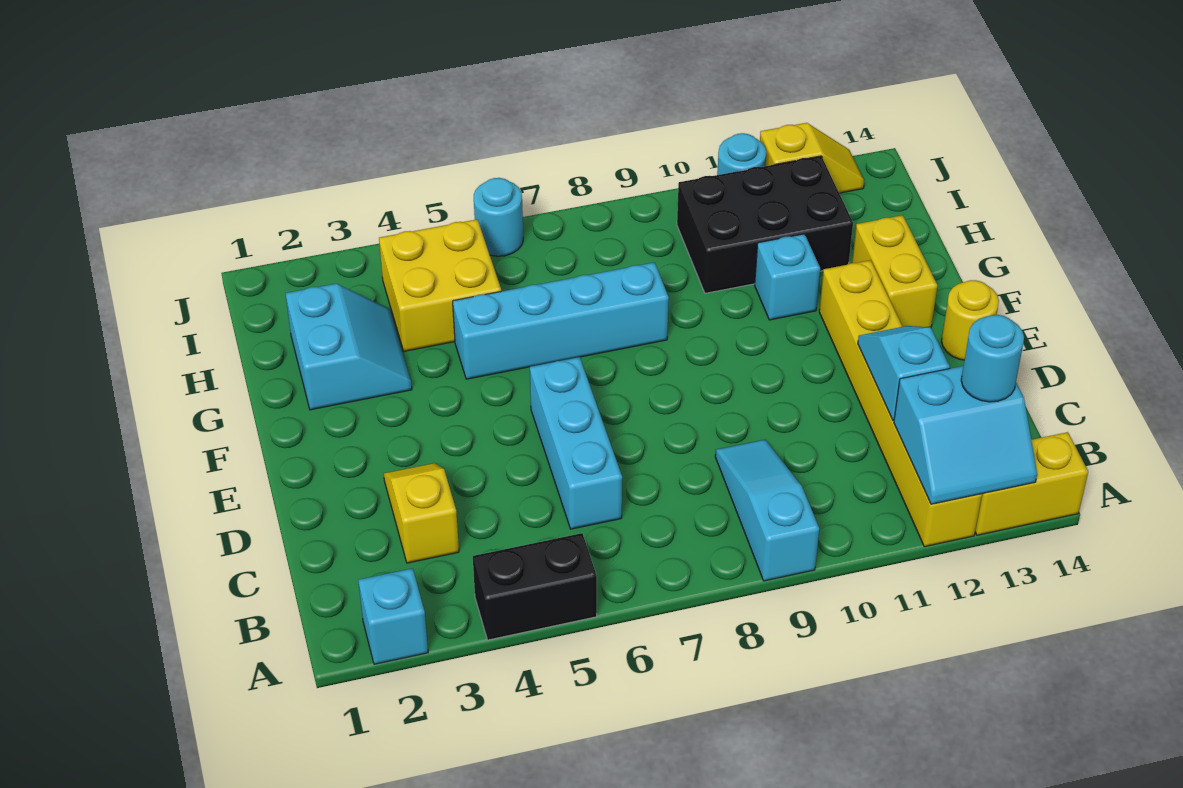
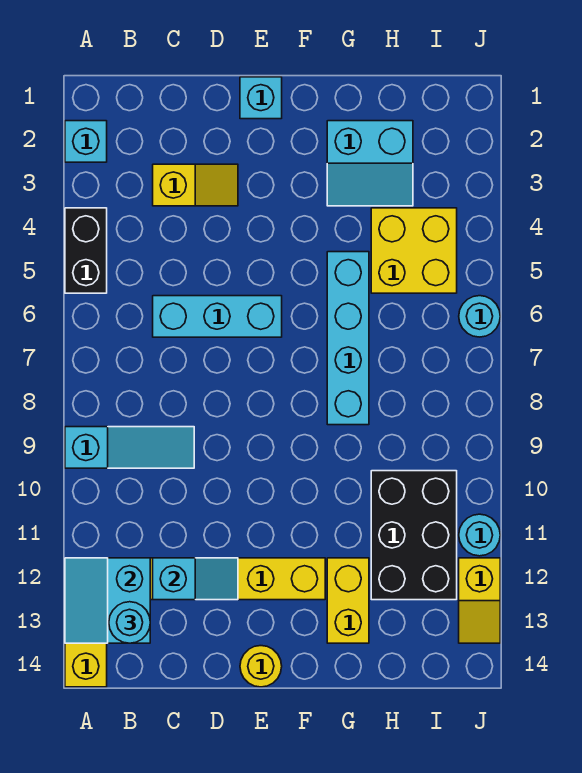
yellow brick F13:G13 level 1 -> yellow brick G12:G13 level 1
cyan brick G11 level 1 -> cyan brick E1 level 1

